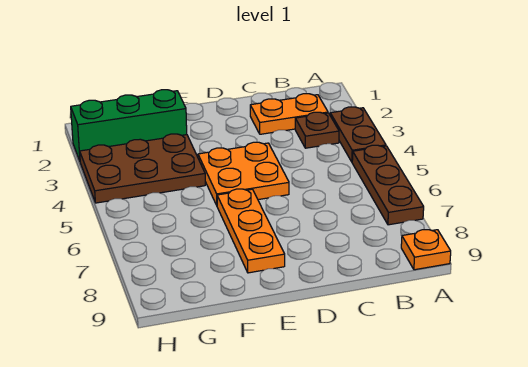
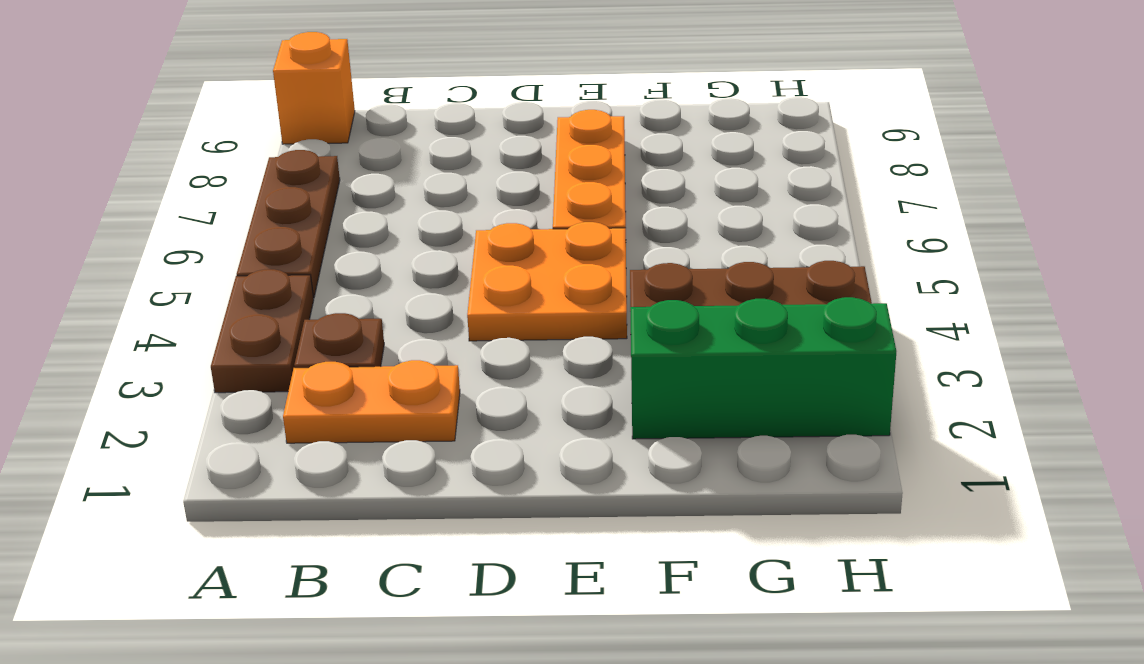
orange plate A9 level 1 -> orange brick A9 level 1

